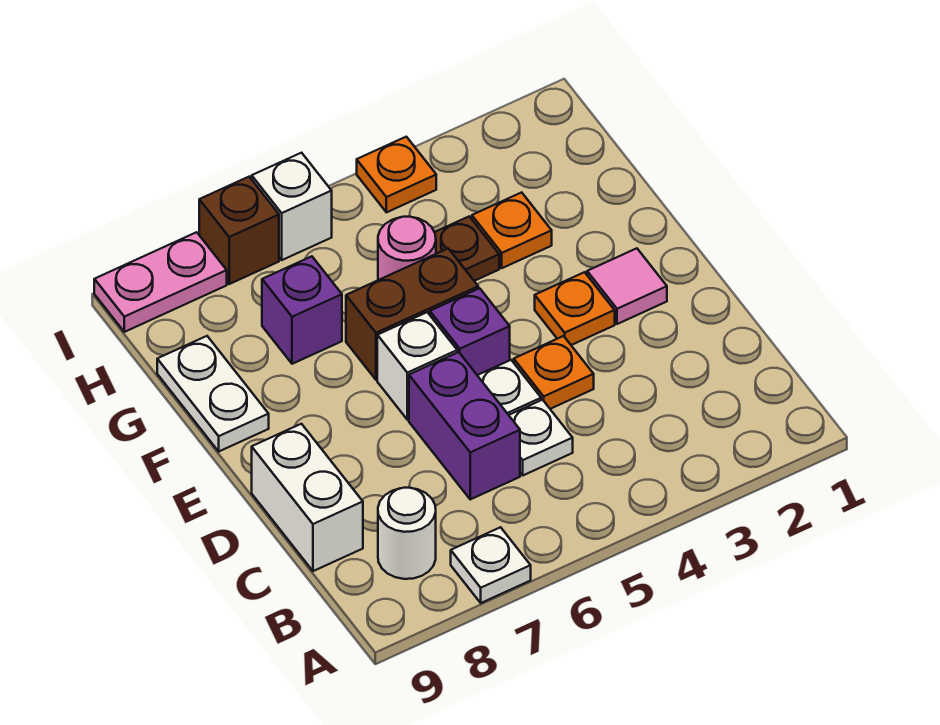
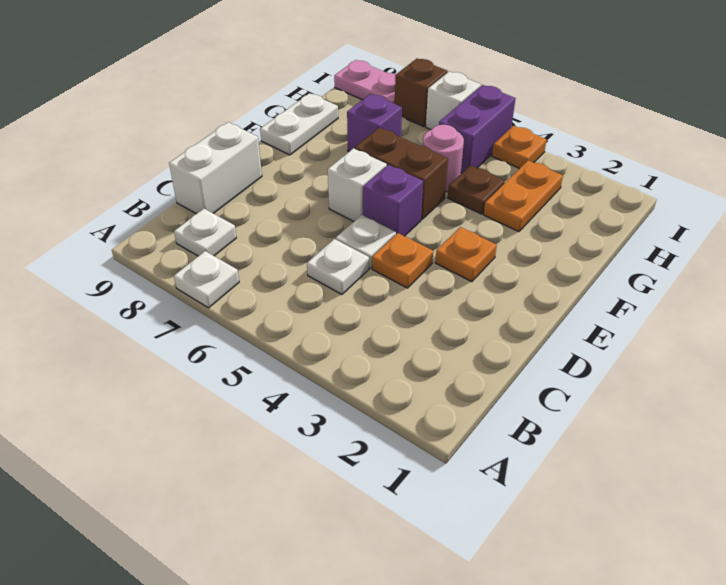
white round brick B8 level 1 -> white plate B8 level 1
purple brick C6:D6 level 1 -> purple brick H5:I5 level 1
pink tile E2 level 1 -> none
orange plate G3 level 1 -> orange plate G3:H3 level 1

